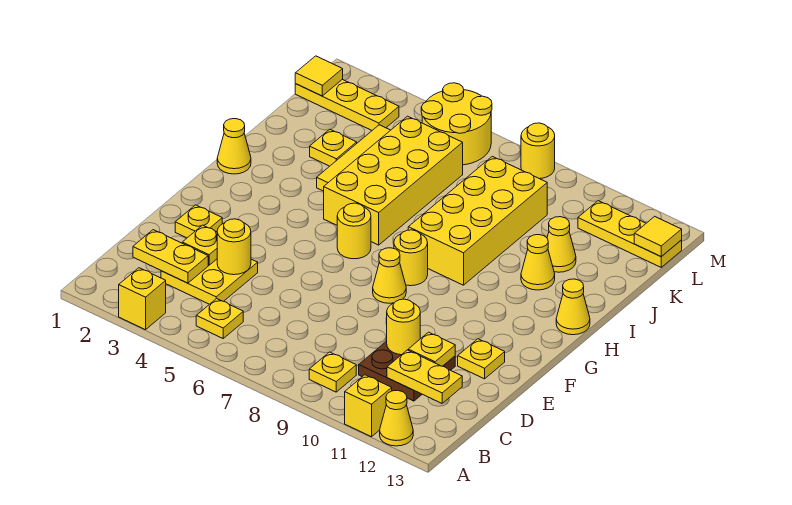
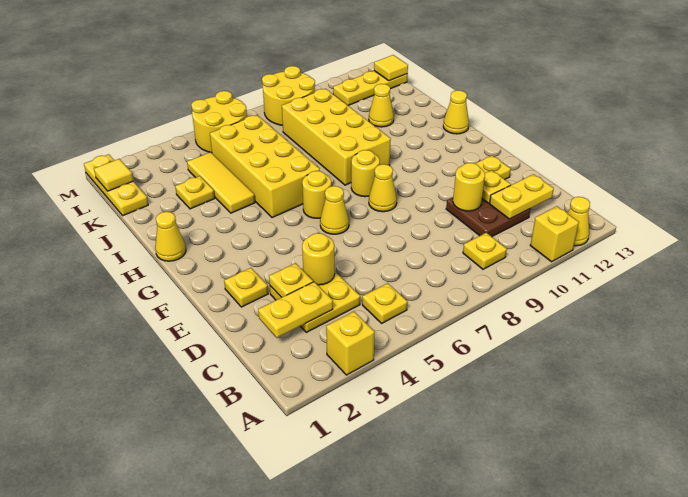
yellow cone I11 level 1 -> yellow cone F6 level 1
yellow plate L1:L3 level 1 -> yellow plate K1:M1 level 1
yellow round brick M8 level 1 -> yellow round brick L8:M9 level 1

